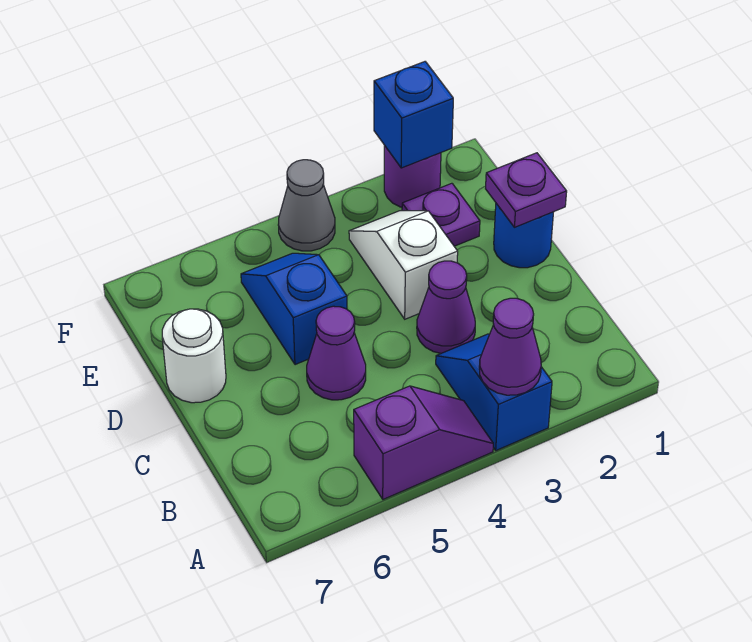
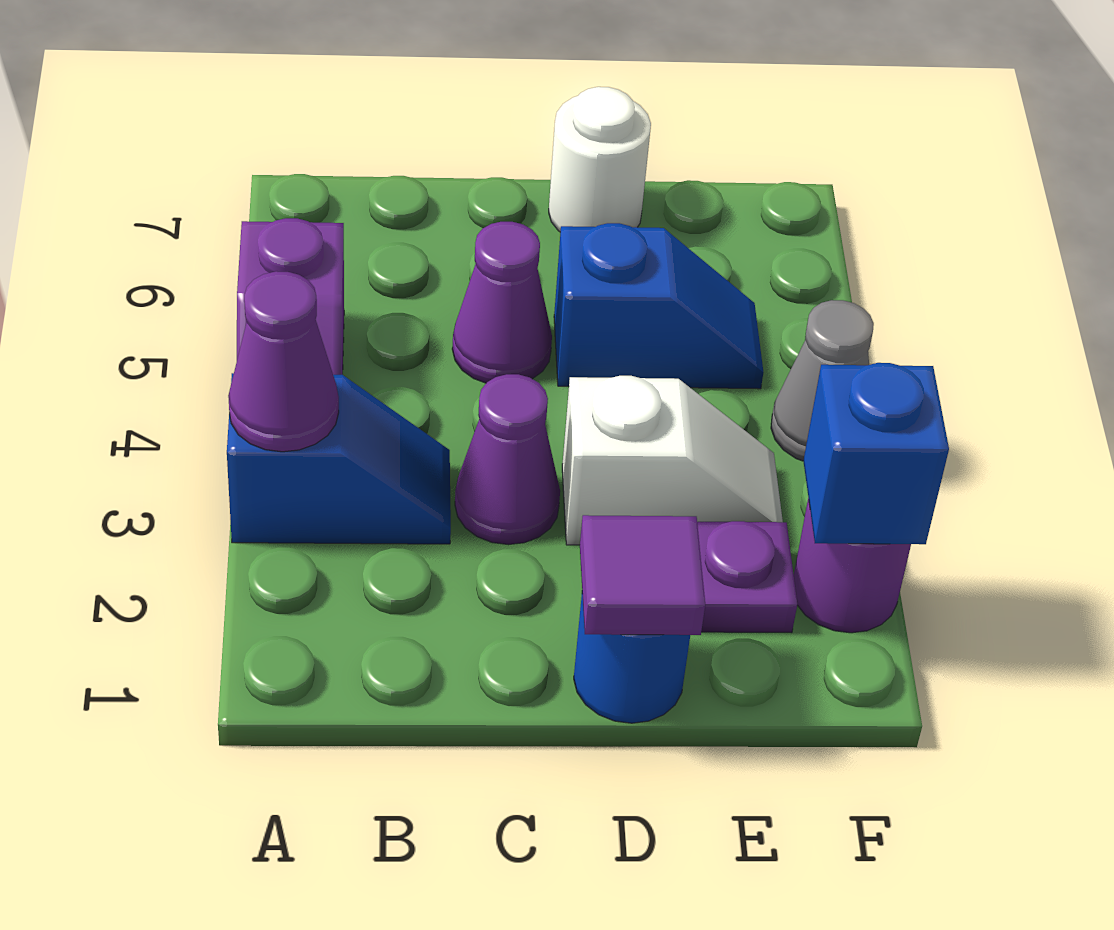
purple plate D1 level 2 -> purple tile D1 level 2

